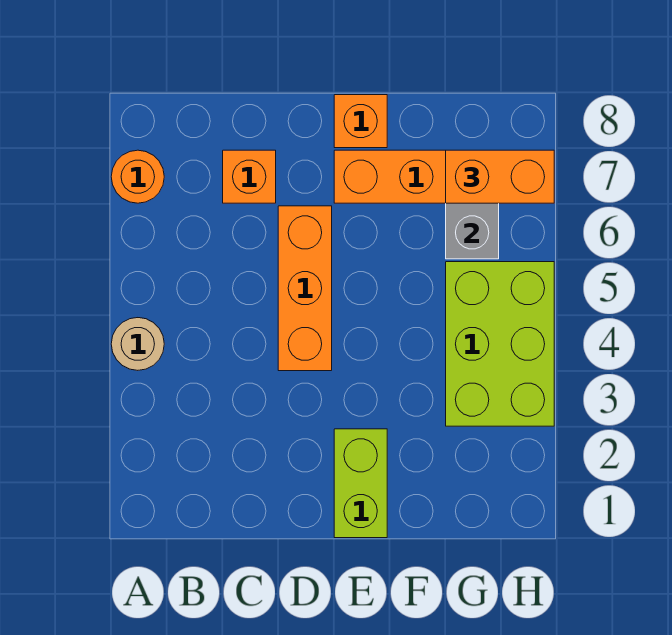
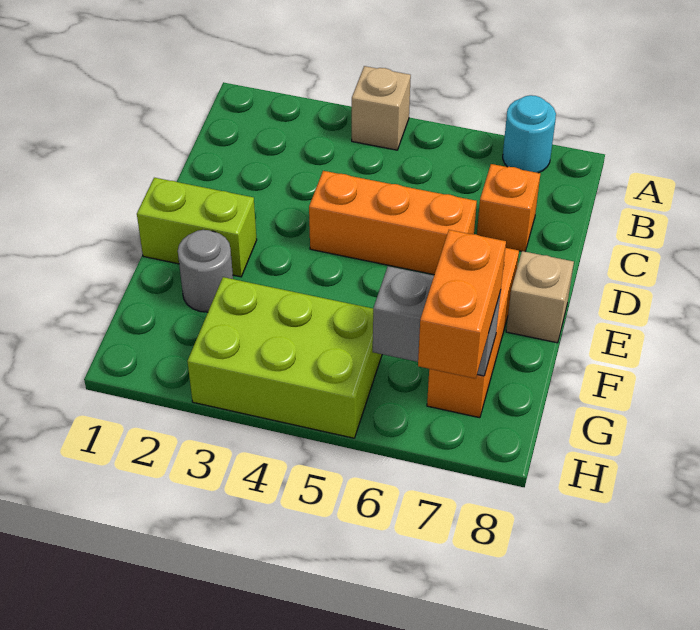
tan round brick A4 level 1 -> tan brick A4 level 1
orange round brick A7 level 1 -> cyan round brick A7 level 1
orange brick E8 level 1 -> tan brick E8 level 1
none -> grey round brick F2 level 1

